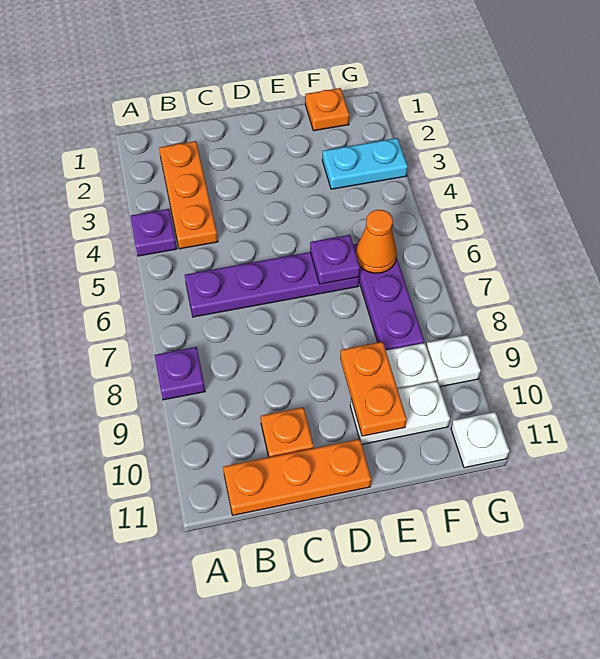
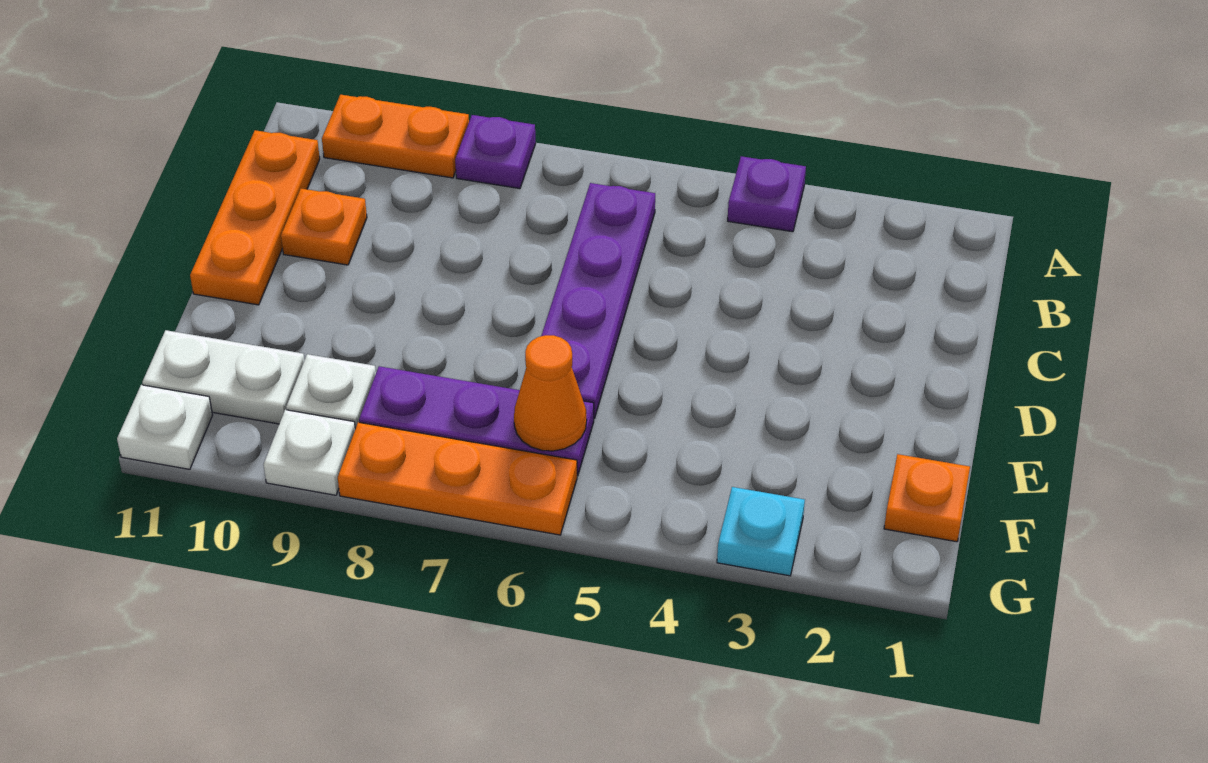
orange plate B2:B4 level 1 -> orange plate G6:G8 level 1
purple plate E6 level 2 -> none
orange plate E9:E10 level 2 -> orange plate A9:A10 level 1
white plate E10:F10 level 1 -> white plate F10:F11 level 1
cyan plate F3:G3 level 1 -> cyan plate G3 level 1

